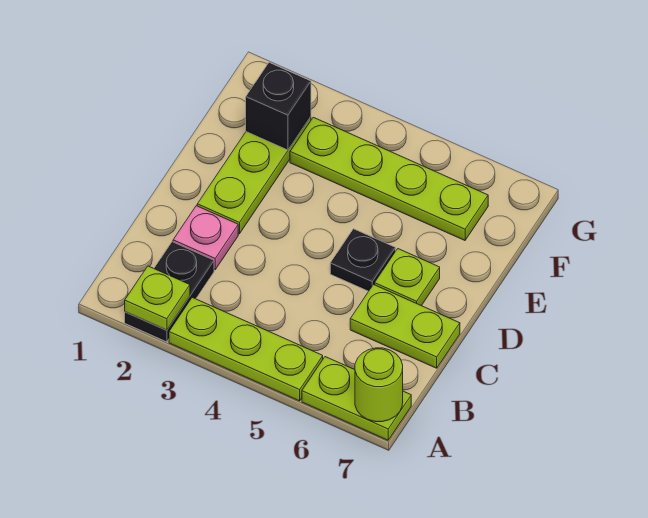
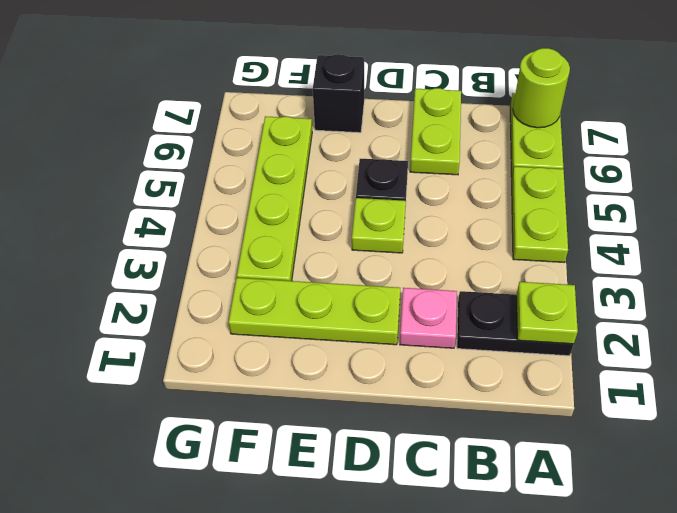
lime plate A3:A5 level 1 -> lime plate A4:A5 level 1
lime plate D6 level 1 -> lime plate D4 level 1
black brick F2 level 2 -> black brick E7 level 1

